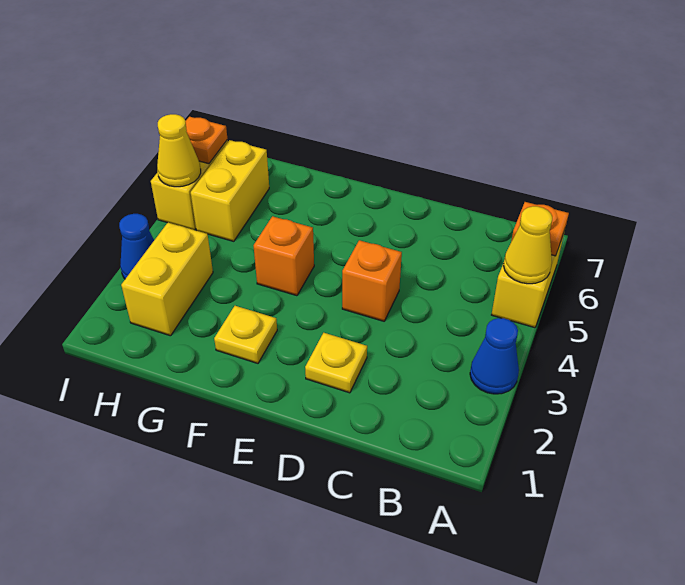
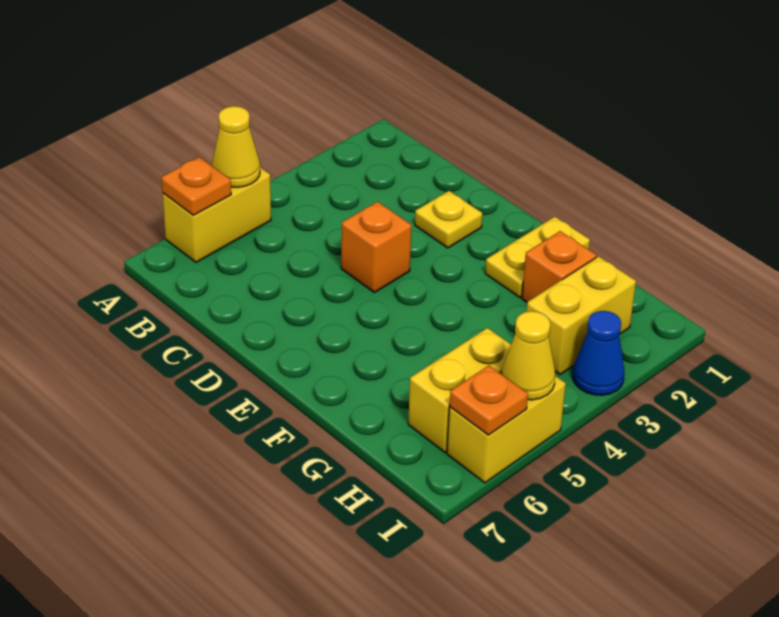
blue cone A3 level 1 -> none
yellow plate F2 level 1 -> yellow plate F1:F2 level 1
orange brick F4 level 1 -> orange brick G2 level 1

